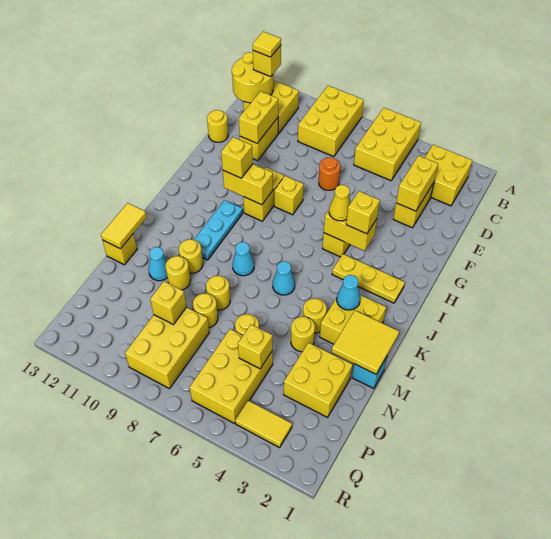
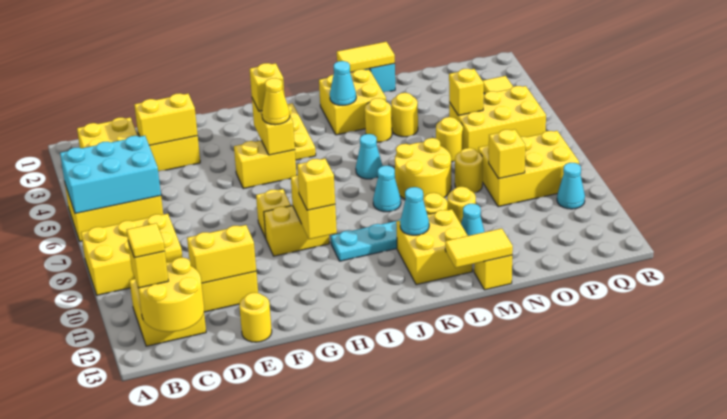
none -> cyan brick A5:C6 level 2
orange round brick E7 level 1 -> none
none -> cyan cone K11 level 2
yellow tile L1:M2 level 2 -> yellow tile L1:M1 level 2
yellow round brick M8 level 1 -> yellow round brick L7:M8 level 1
yellow brick N2:O3 level 1 -> yellow brick K11:L12 level 1
none -> cyan cone Q10 level 1

